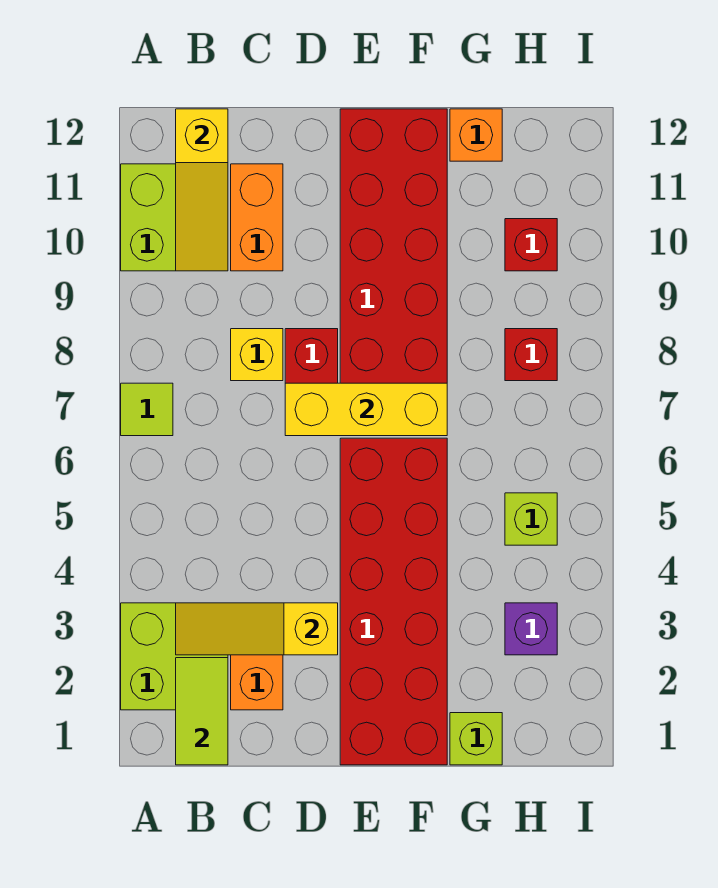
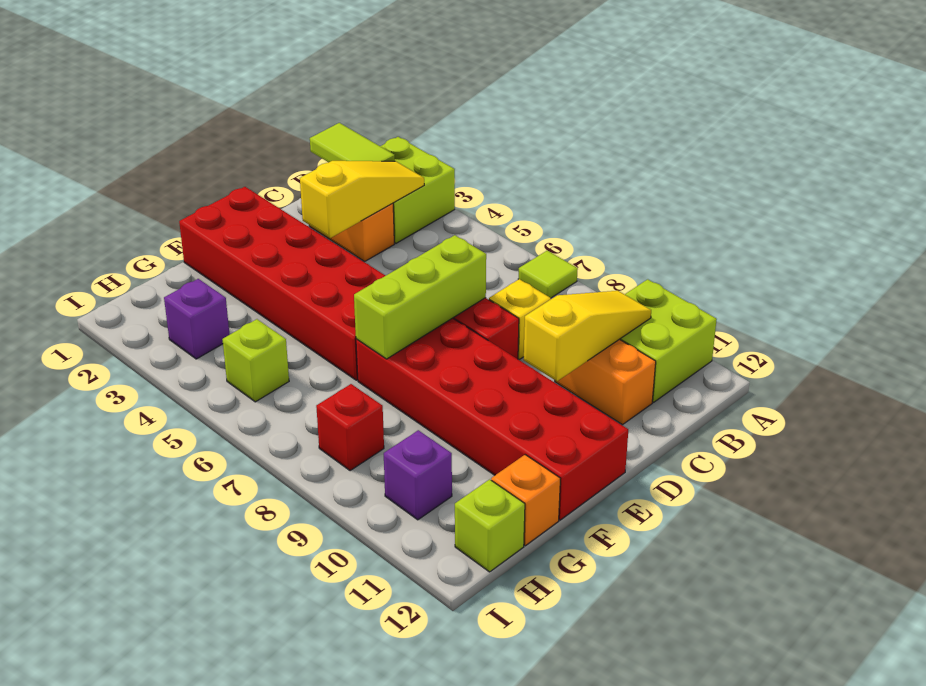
yellow slope B10:B12 level 2 top 12 -> yellow slope B10:D10 level 2 top D
yellow brick D7:F7 level 2 -> lime brick D7:F7 level 2
lime brick G1 level 1 -> lime brick H12 level 1
red brick H10 level 1 -> purple brick H10 level 1

